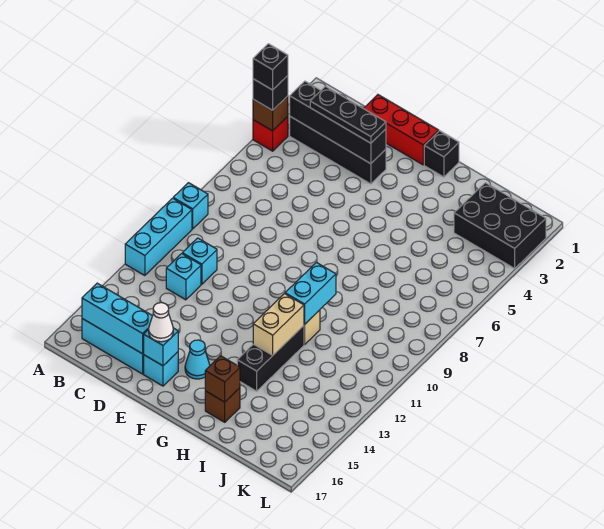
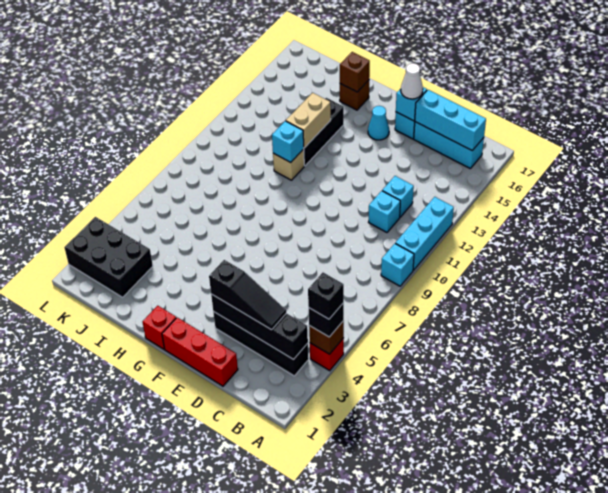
black plate C3:E3 level 3 -> black slope C3:E3 level 3 top E
black brick G1 level 1 -> red brick G1 level 1
cyan brick H10:H11 level 2 -> cyan brick H11 level 2

